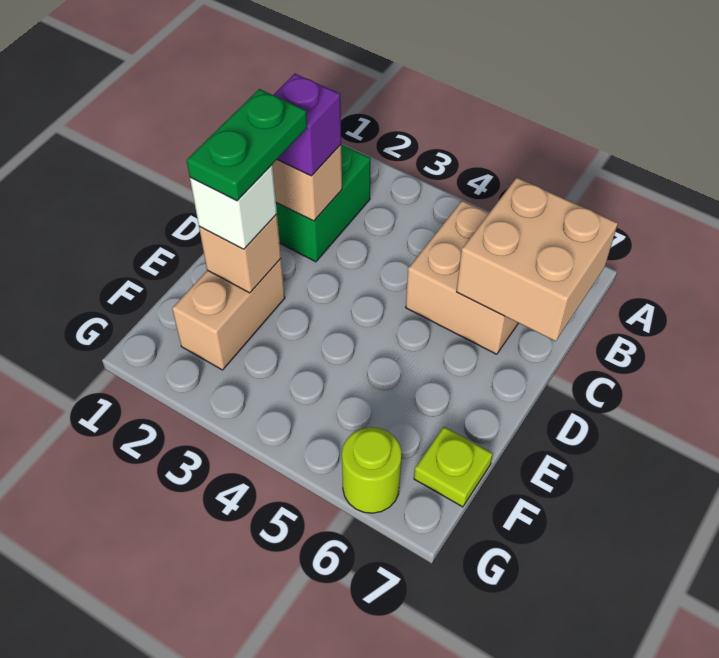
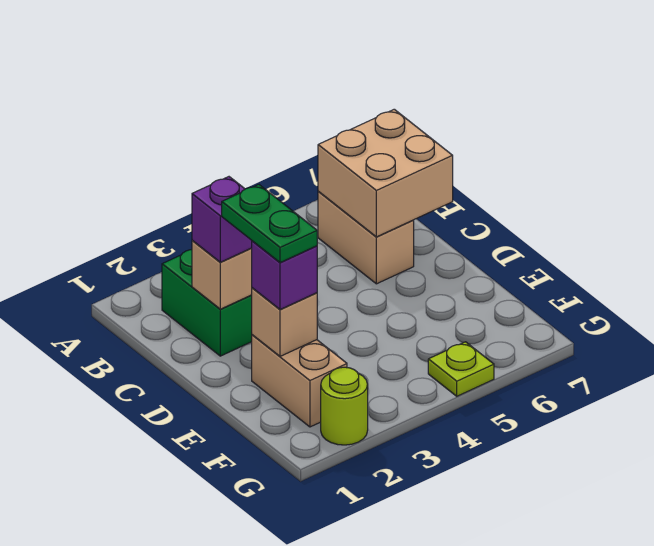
tan brick B5:C6 level 1 -> tan brick B6:C6 level 1
white brick E2 level 3 -> purple brick E2 level 3
lime plate F7 level 1 -> lime plate G5 level 1
lime round brick G6 level 1 -> lime round brick G2 level 1

